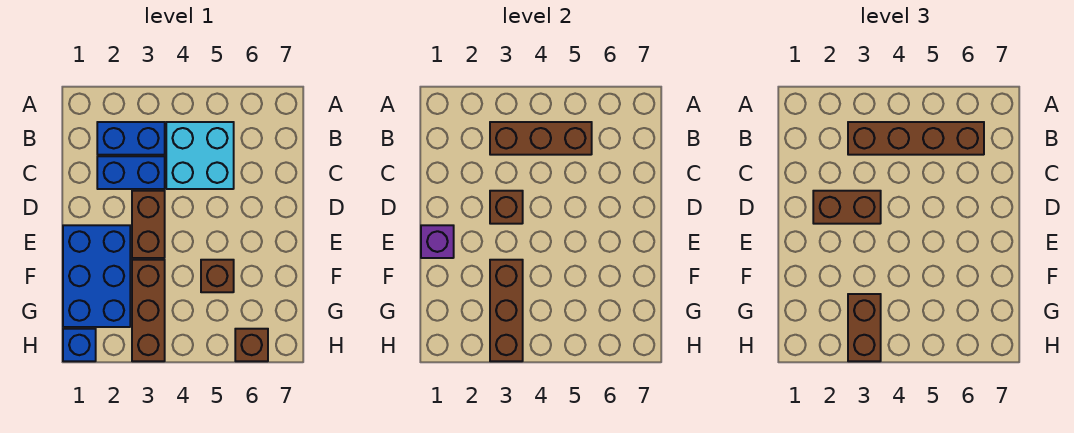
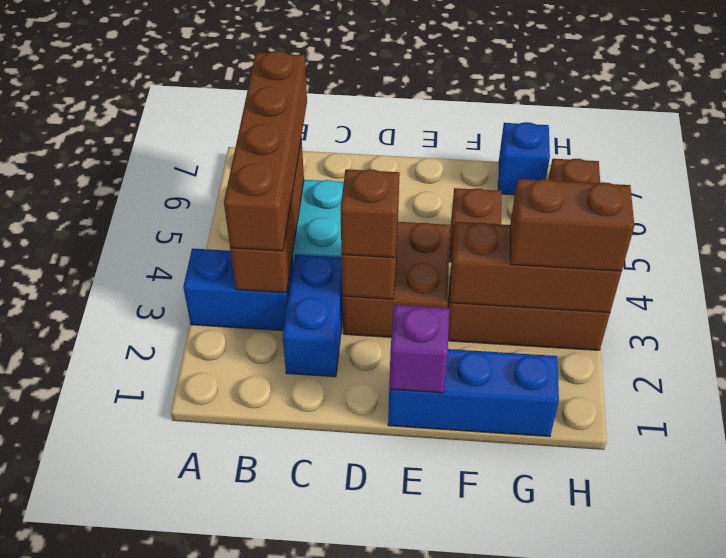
blue brick B2:B3 level 1 -> blue brick A3:B3 level 1
brown brick D2:D3 level 3 -> brown brick D3 level 3
brown brick D3:E3 level 1 -> brown brick D3:E4 level 1
blue brick E1:G2 level 1 -> blue brick E1:G1 level 1
blue brick H1 level 1 -> blue brick G7 level 1

